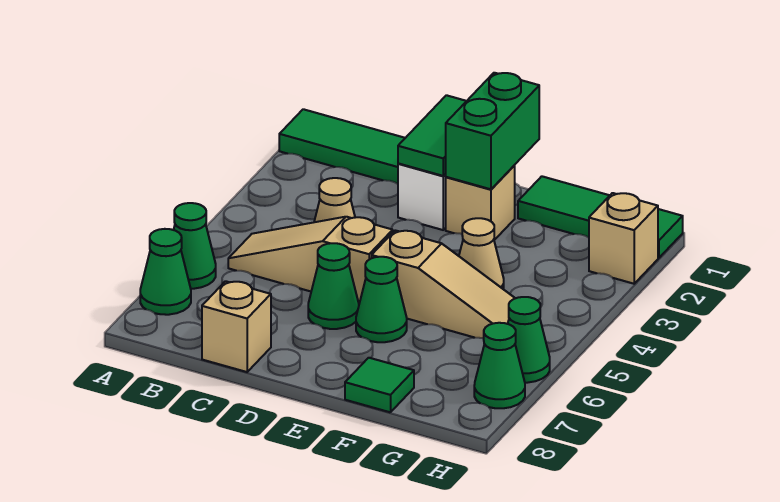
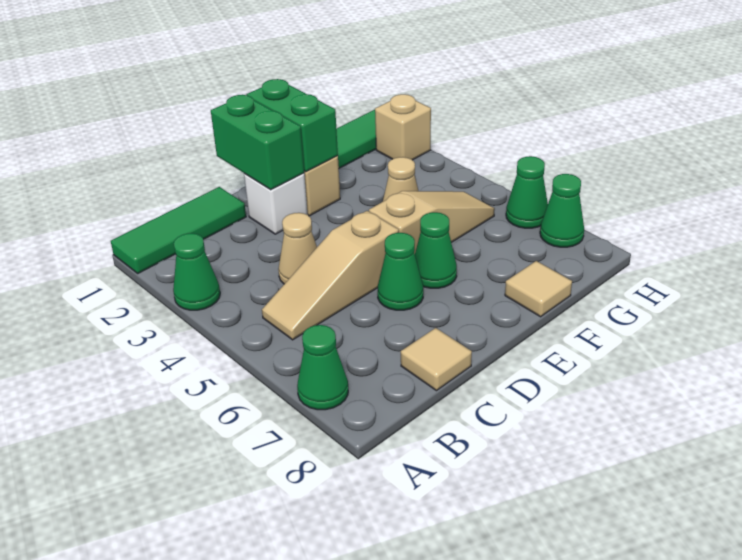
green cone A6 level 1 -> green cone A3 level 1
tan brick C8 level 1 -> tan tile C8 level 1
green tile D1:D2 level 2 -> green brick D1:D2 level 2
green tile F8 level 1 -> tan tile F8 level 1

